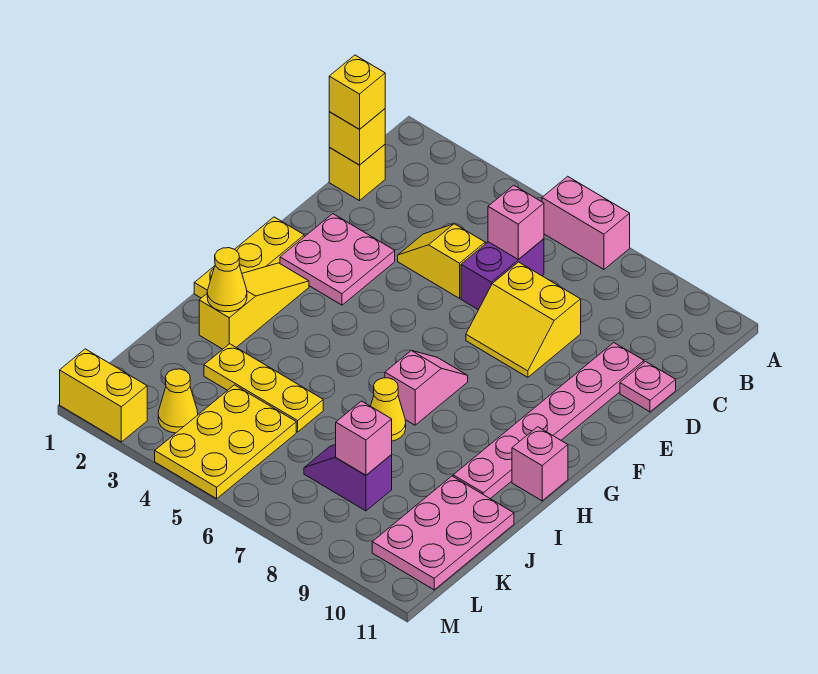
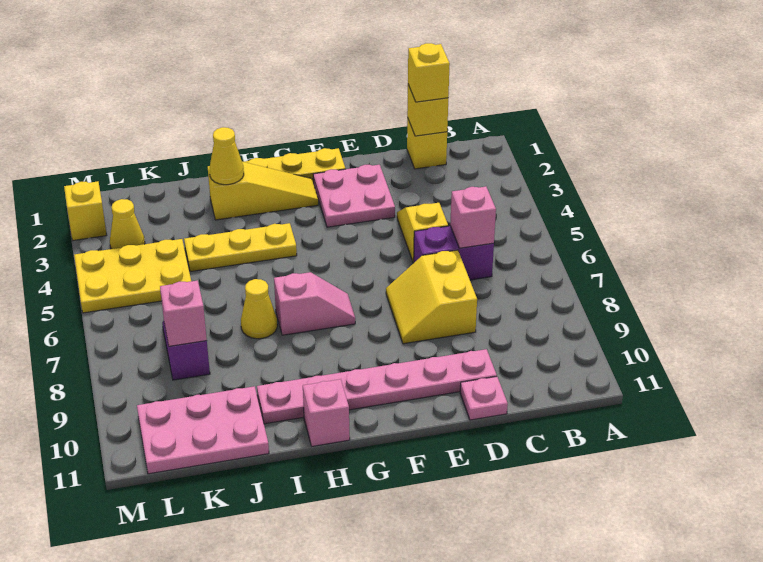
pink brick A6:A7 level 1 -> none
yellow plate J3:J5 level 1 -> yellow plate H4:J4 level 1
yellow brick M1:M2 level 1 -> yellow brick M2 level 1

